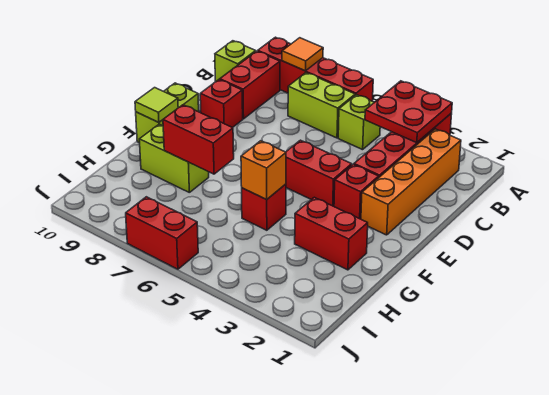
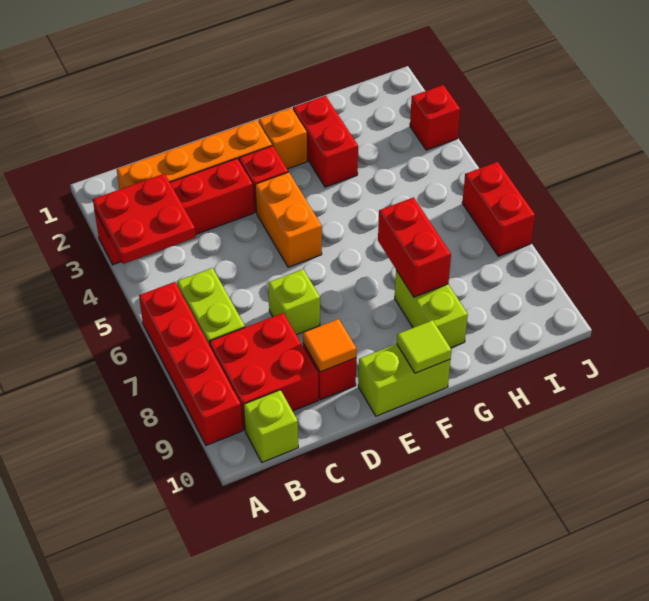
orange tile A8 level 2 -> orange tile D9 level 2
lime brick B5 level 1 -> lime brick D7 level 1
red brick B9:C9 level 1 -> red brick B8:C9 level 1
red brick E4:E5 level 1 -> orange brick E4:E5 level 1
red brick G5 level 1 -> red brick J3 level 1
orange brick G5 level 2 -> orange brick F2 level 1

